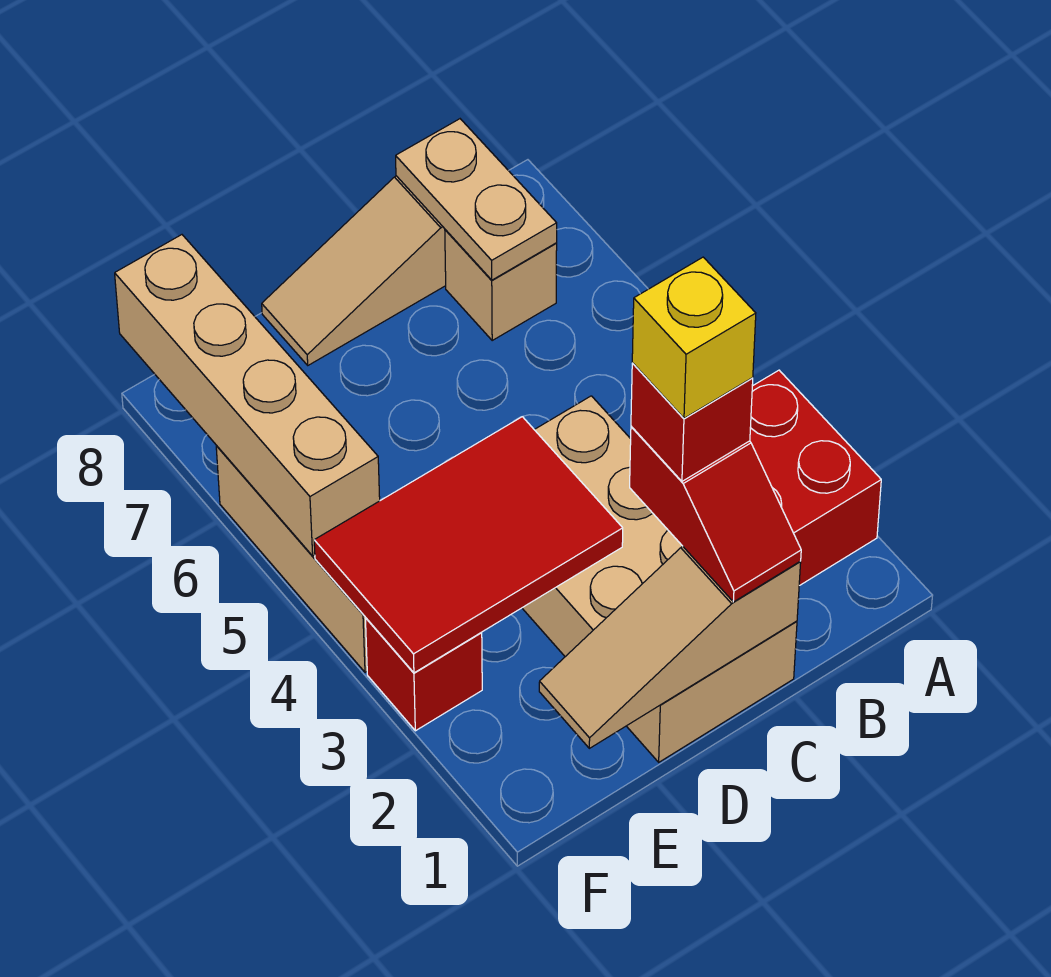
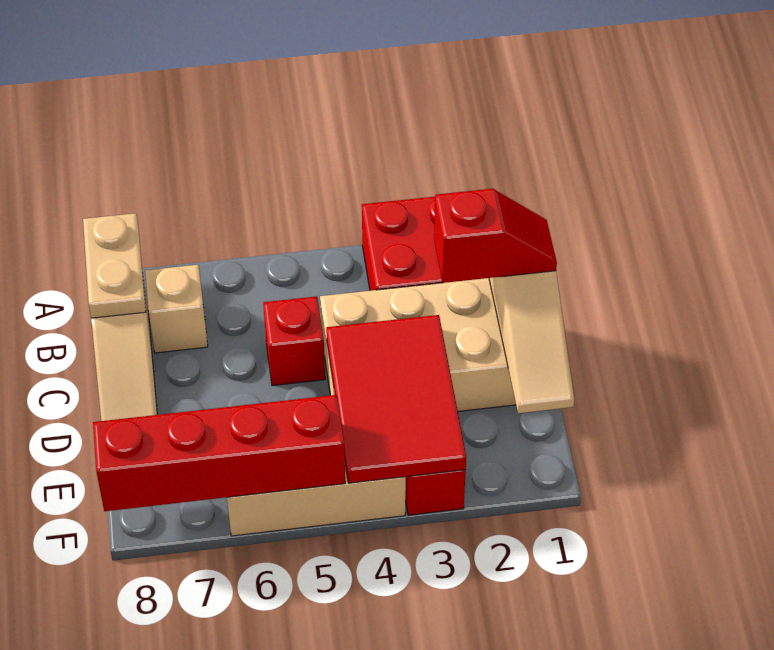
tan plate B7:B8 level 2 -> tan plate A8:B8 level 2
red brick C2 level 4 -> red brick C5 level 1
yellow brick C2 level 5 -> none
tan brick F5:F8 level 2 -> red brick F5:F8 level 2

